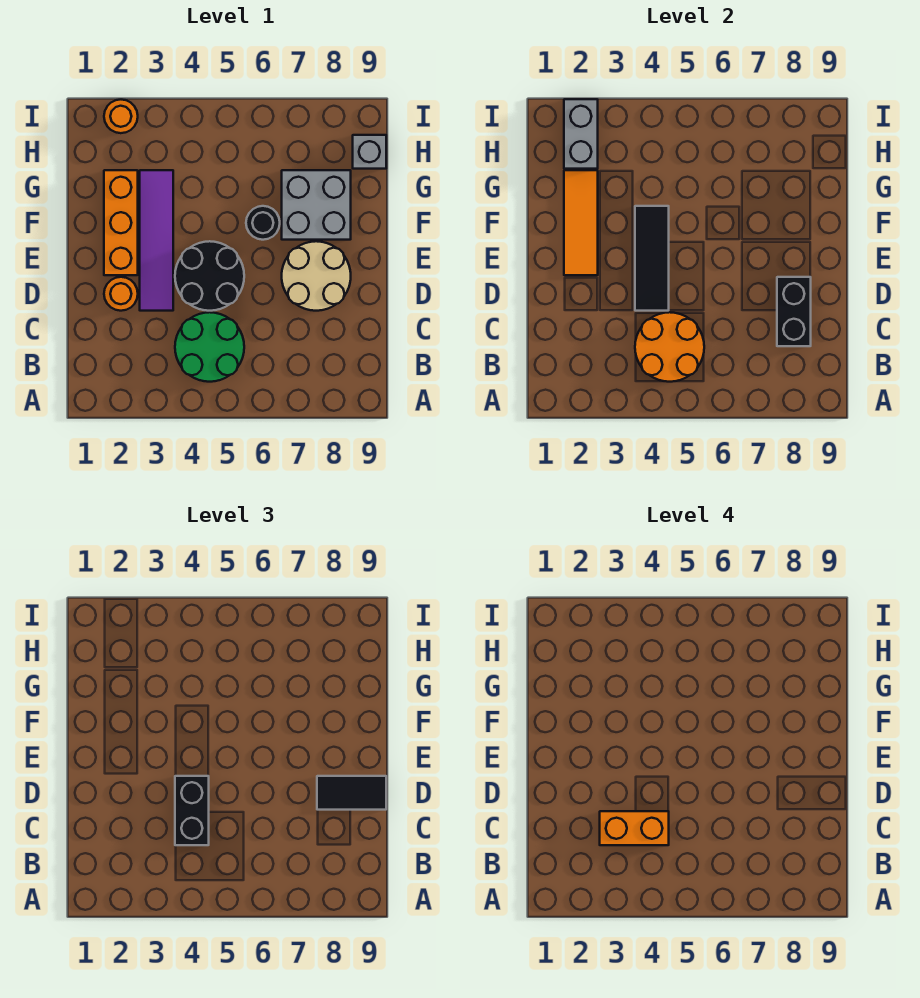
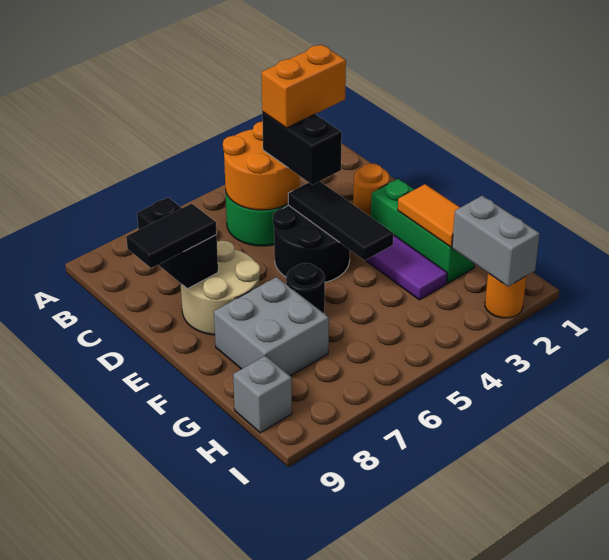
orange brick E2:G2 level 1 -> green brick E2:G2 level 1
orange tile E2:G2 level 2 -> orange tile F2:G2 level 2

